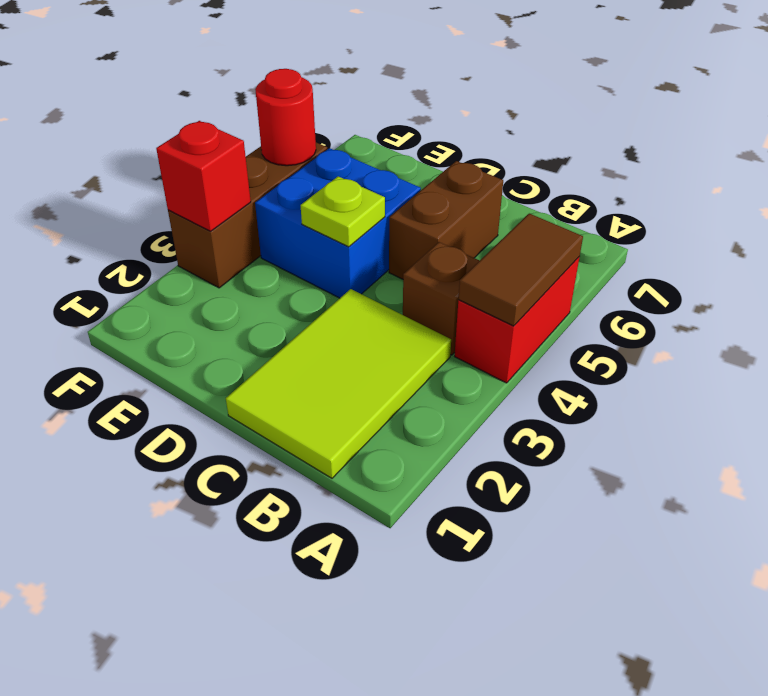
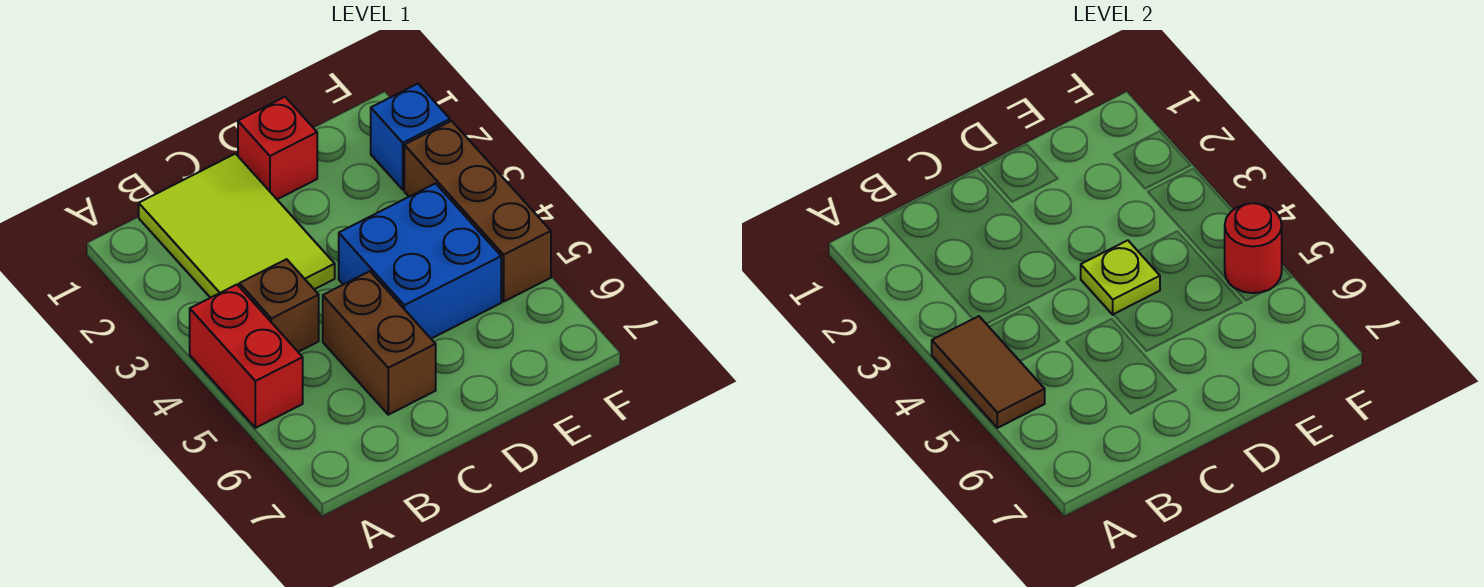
none -> blue brick F2 level 1
red brick F3 level 2 -> red brick D1 level 1

